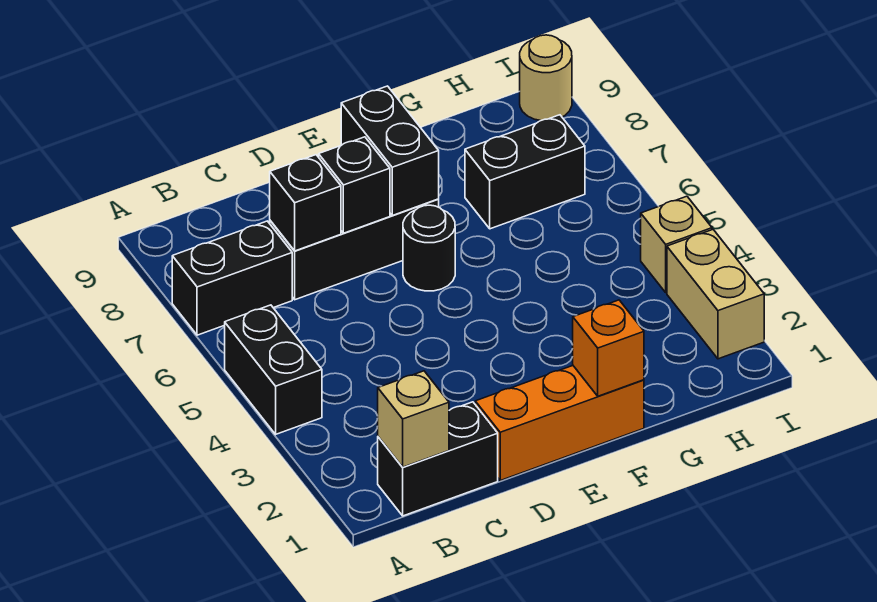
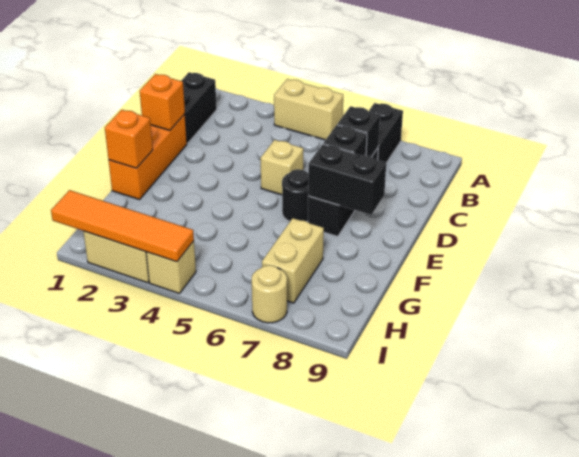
black brick A4:A5 level 1 -> tan brick A4:A5 level 1
tan brick B1 level 2 -> tan brick D5 level 1
none -> orange brick D1 level 2
black brick G7:H7 level 1 -> tan brick G7:H7 level 1
none -> orange tile I1:I4 level 2
tan round brick I9 level 1 -> tan round brick I7 level 1

